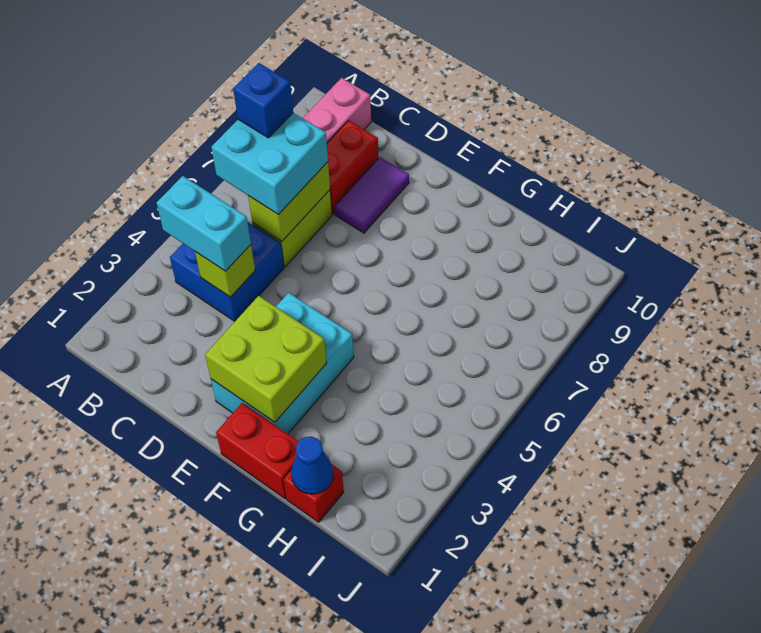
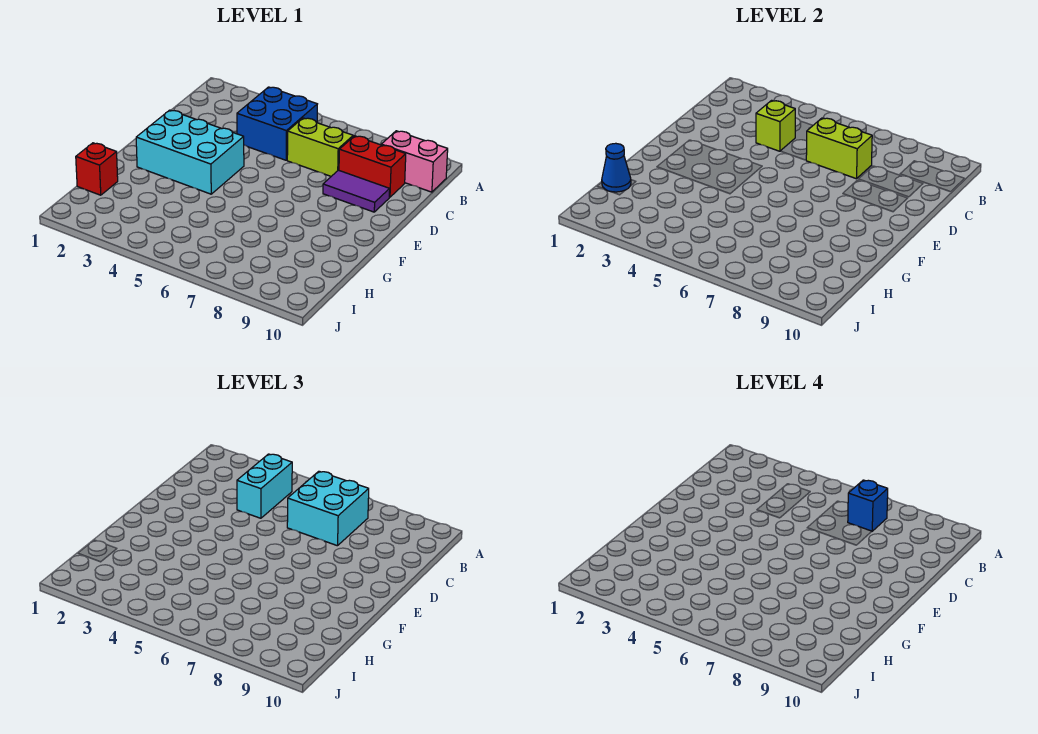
lime brick E2:F3 level 2 -> none
red brick F1:G1 level 1 -> none

